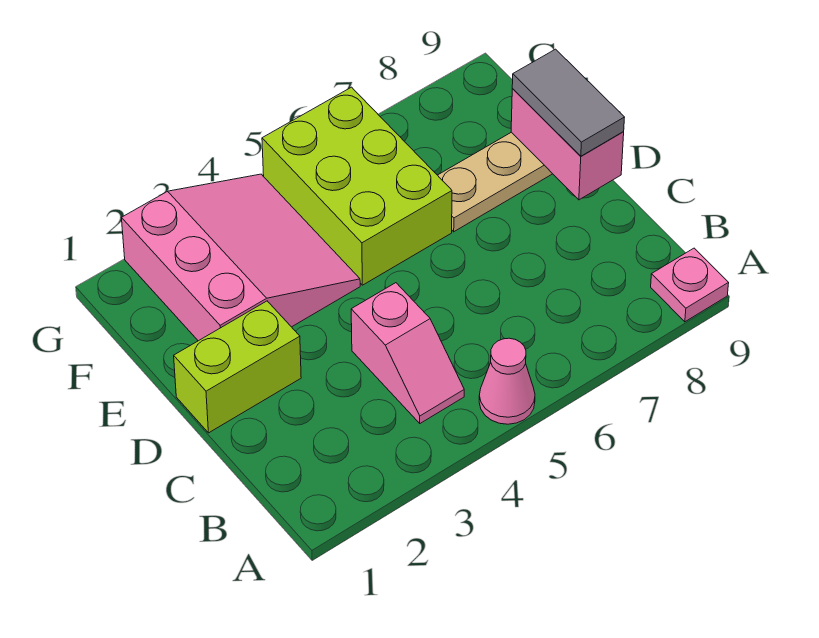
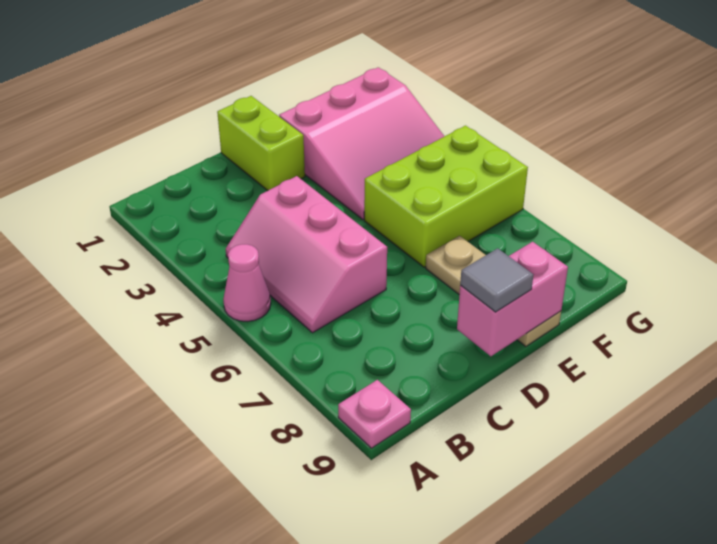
pink slope B4:C4 level 1 top C -> pink slope B4:C6 level 1 top C
grey tile D9:E9 level 3 -> grey tile D9 level 3

